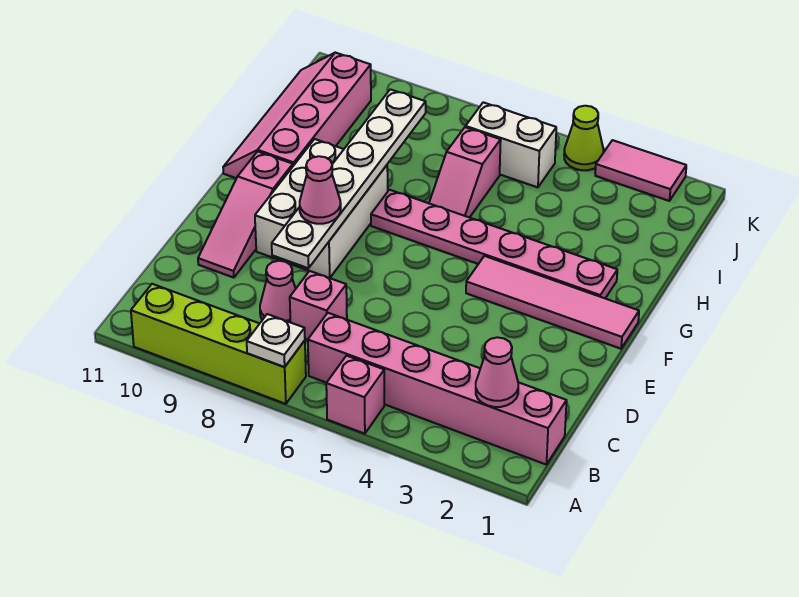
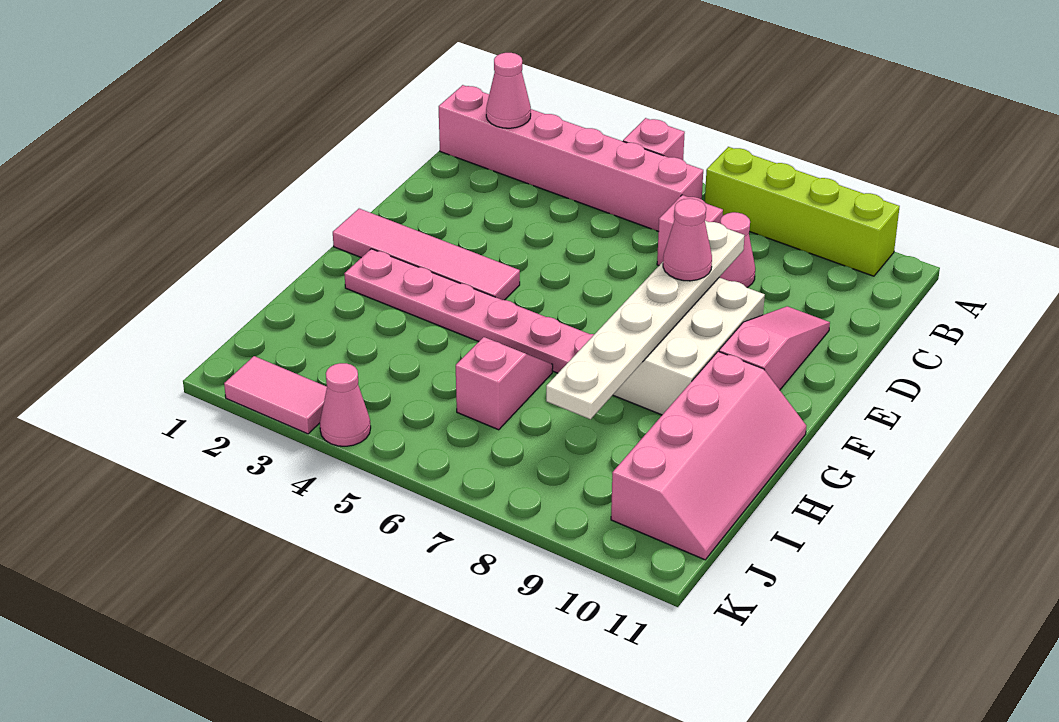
white plate A7 level 2 -> none
white brick J5:J6 level 1 -> none
lime cone K4 level 1 -> pink cone K4 level 1

